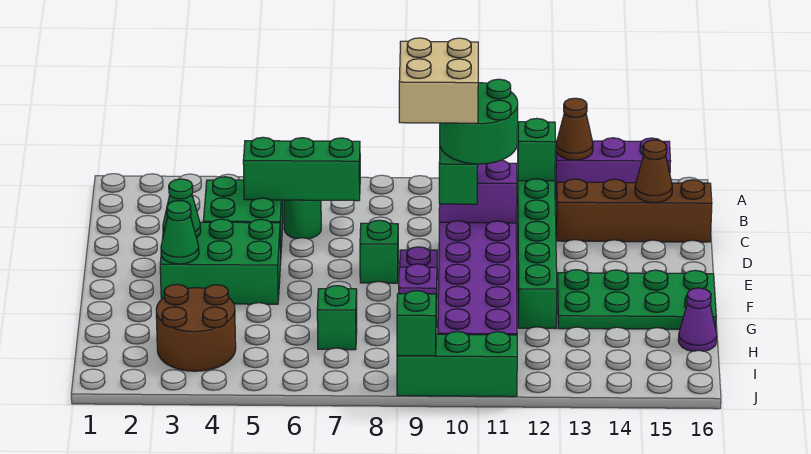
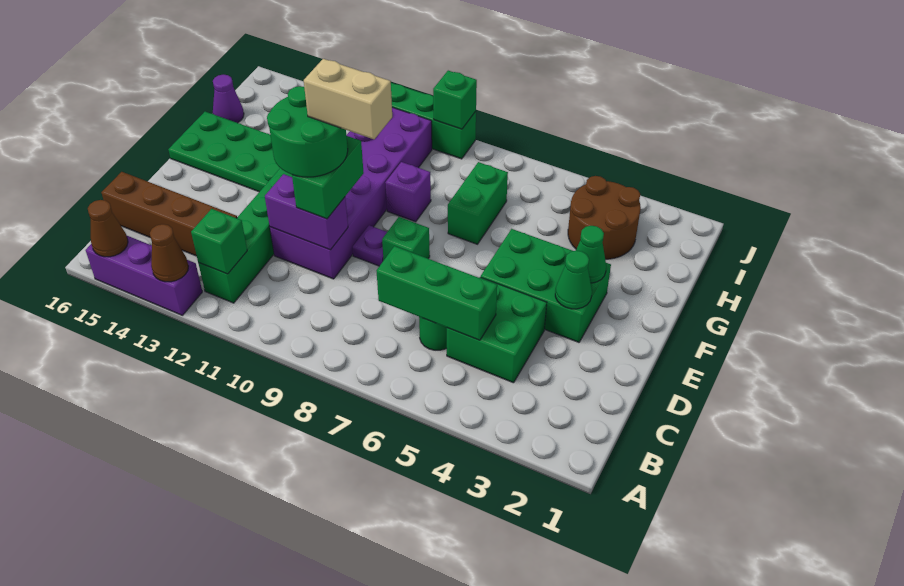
brown cone C15 level 2 -> brown cone A15 level 2
tan brick D9:E10 level 5 -> tan brick E9:E10 level 5
green brick H7 level 1 -> green brick G7:H7 level 1

